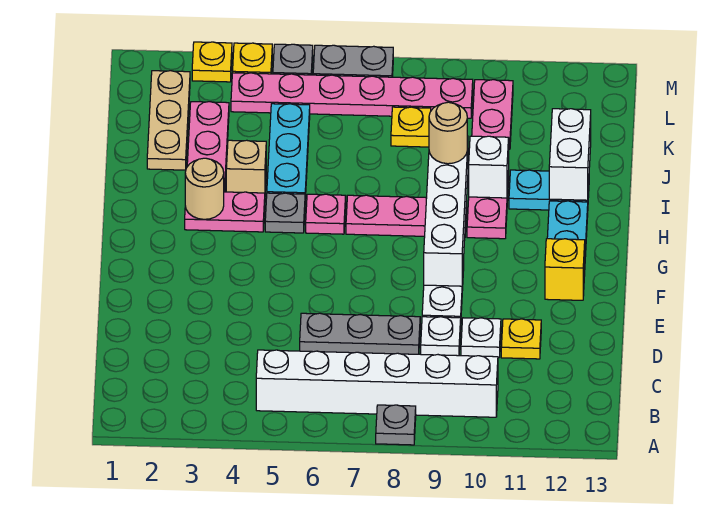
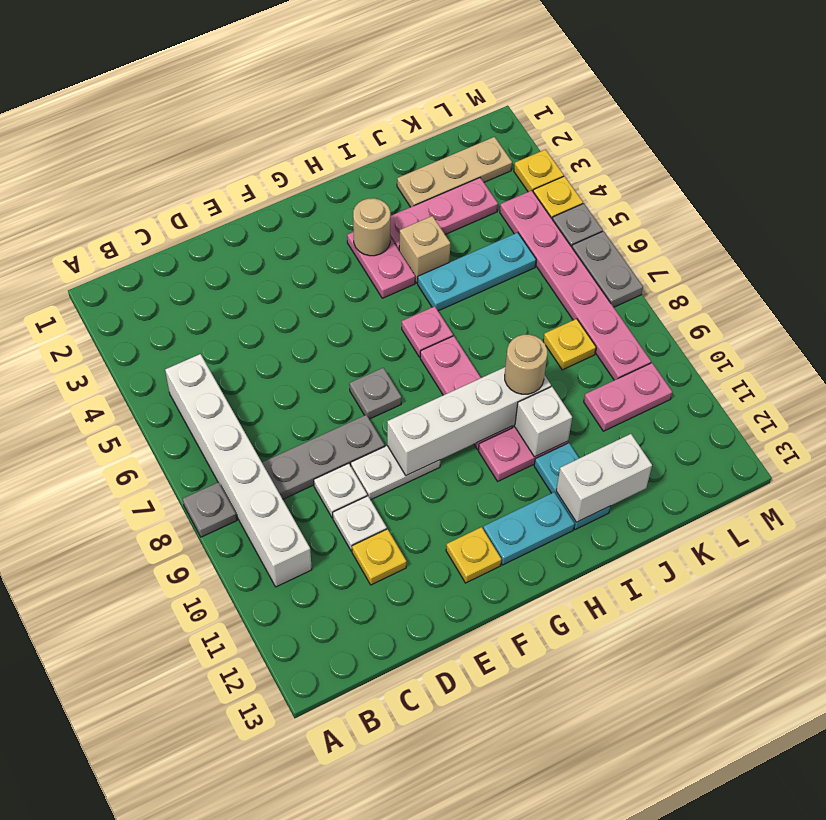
grey plate D6:D8 level 1 -> grey plate C8:E8 level 1
yellow brick F12 level 1 -> yellow plate F12 level 1
grey plate H5 level 1 -> grey plate F7 level 1

